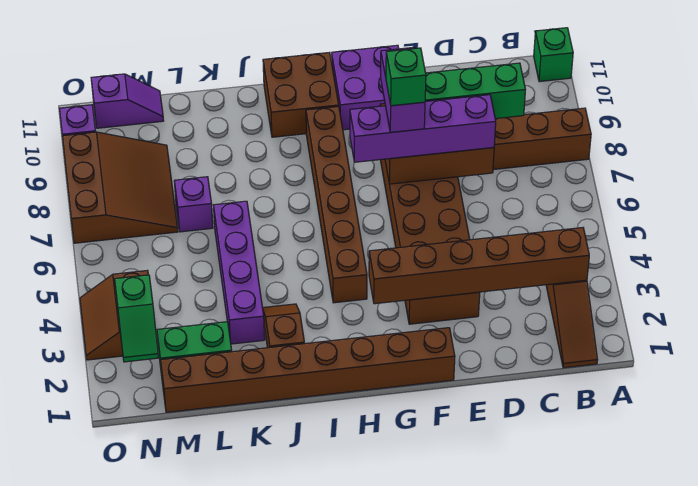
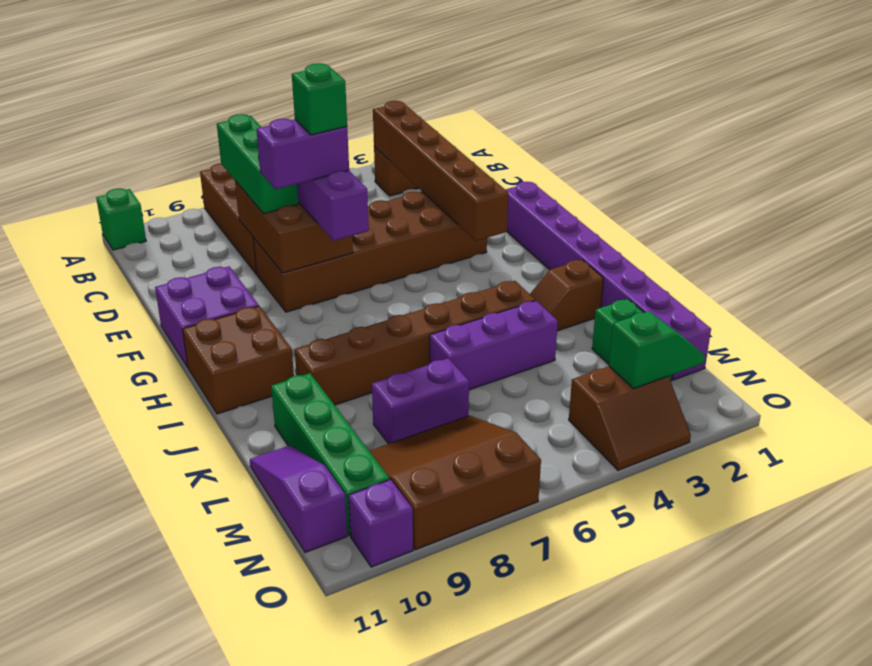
brown brick F1:M1 level 1 -> purple brick F1:M1 level 1
brown brick H4:H9 level 1 -> brown brick J4:J9 level 1
purple brick K3:K6 level 1 -> purple brick K4:K6 level 1
none -> green brick K10:N10 level 1
purple brick L7 level 1 -> purple brick L7:L8 level 1
purple slope M11:N11 level 1 top N -> purple slope L11:N11 level 1 top N

